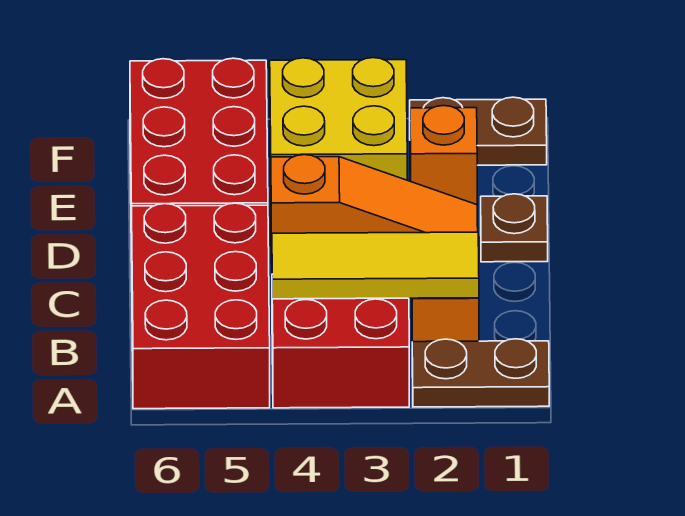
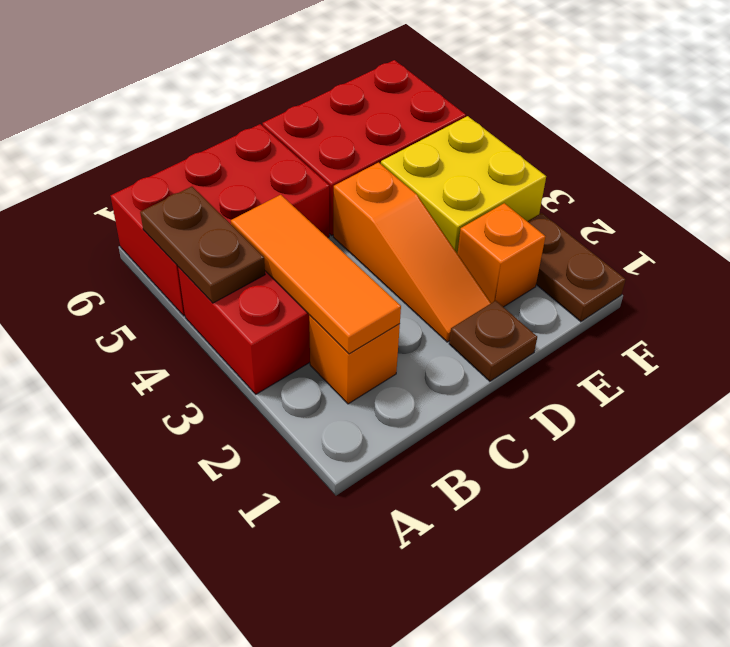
brown plate A1:A2 level 1 -> brown plate A4:A5 level 2
yellow tile B2:B4 level 2 -> orange tile B2:B4 level 2

